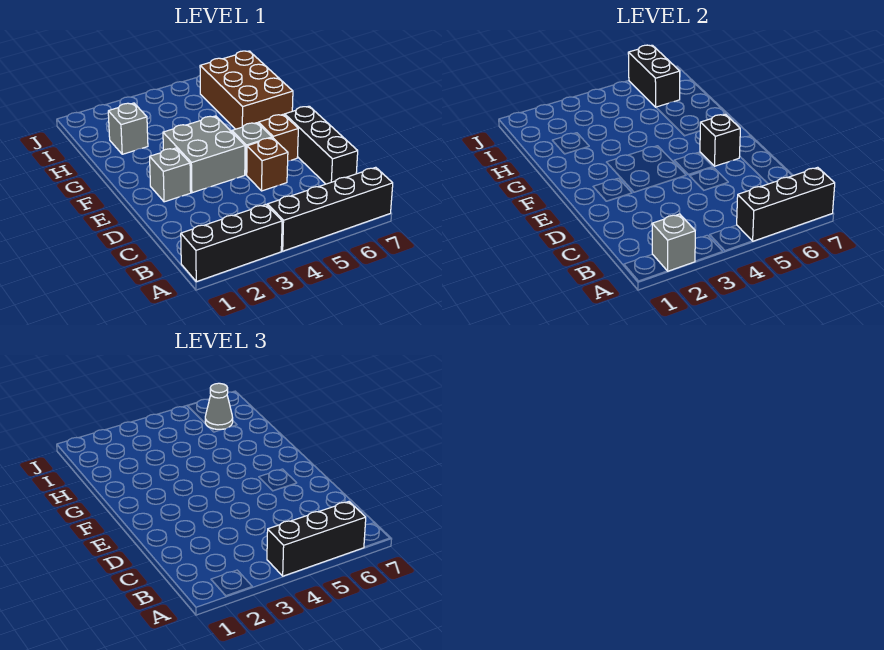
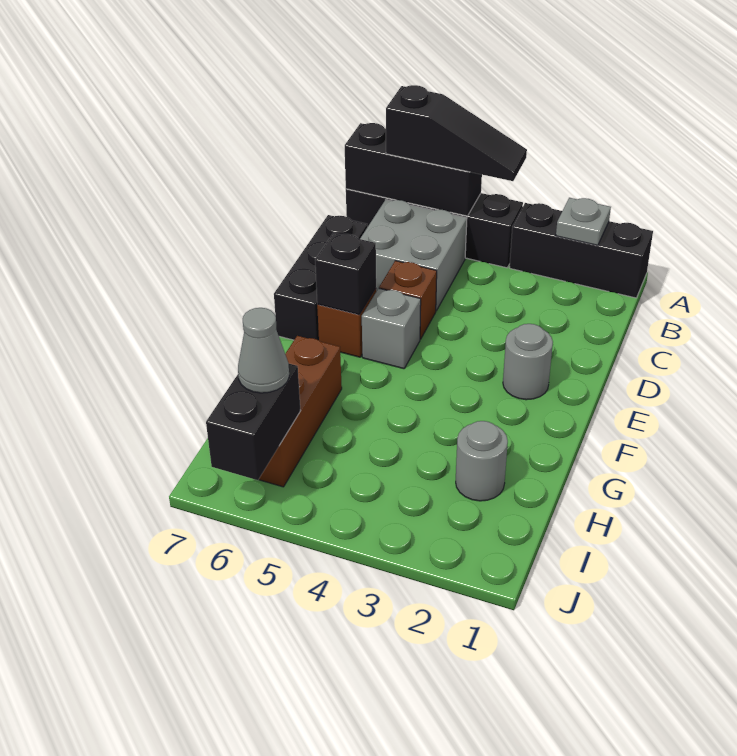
grey brick A2 level 2 -> grey plate A2 level 2
black brick A4:A6 level 3 -> black slope A4:A6 level 3 top 6
grey brick E2 level 1 -> grey round brick E2 level 1
grey brick E3:F4 level 1 -> grey brick B5:C6 level 1
brown brick G6:I7 level 1 -> brown brick G6:I6 level 1
grey brick H2 level 1 -> grey round brick H2 level 1

